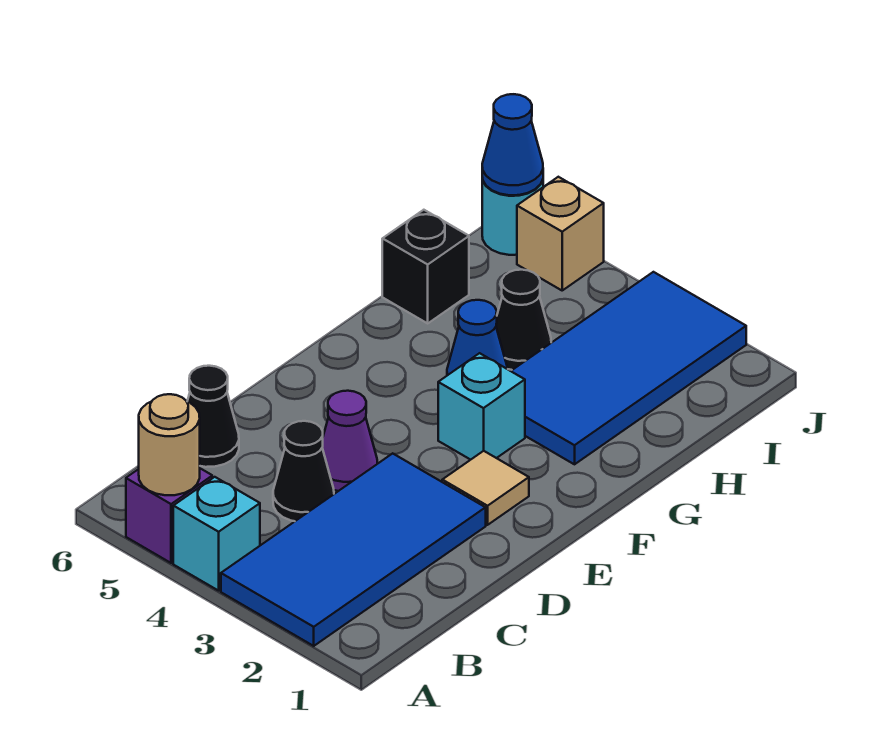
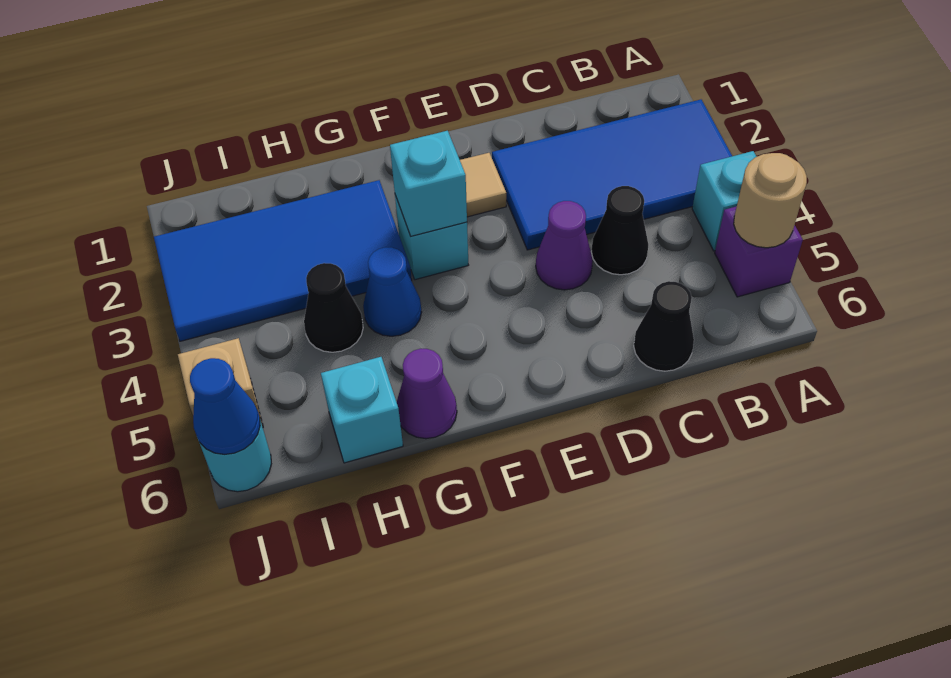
none -> cyan brick F3 level 2
none -> purple cone G6 level 1
black brick H6 level 1 -> cyan brick H6 level 1

